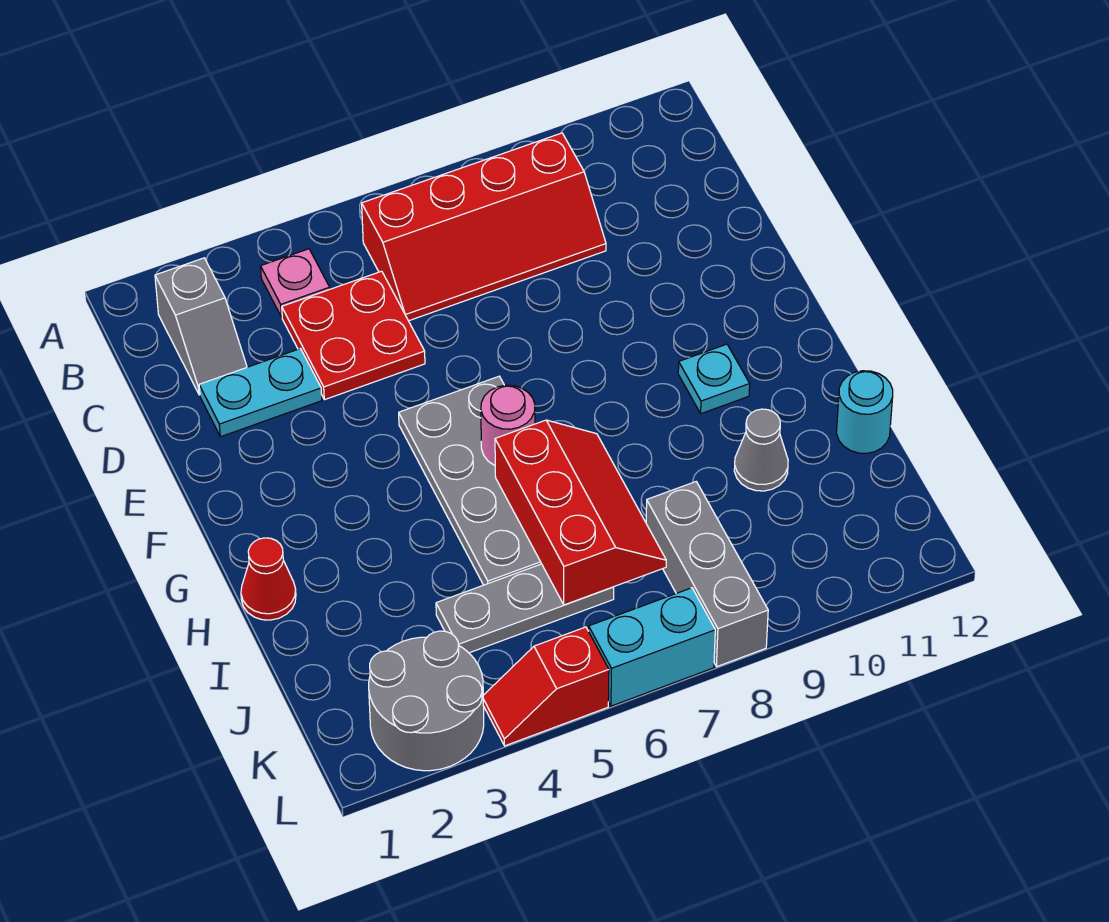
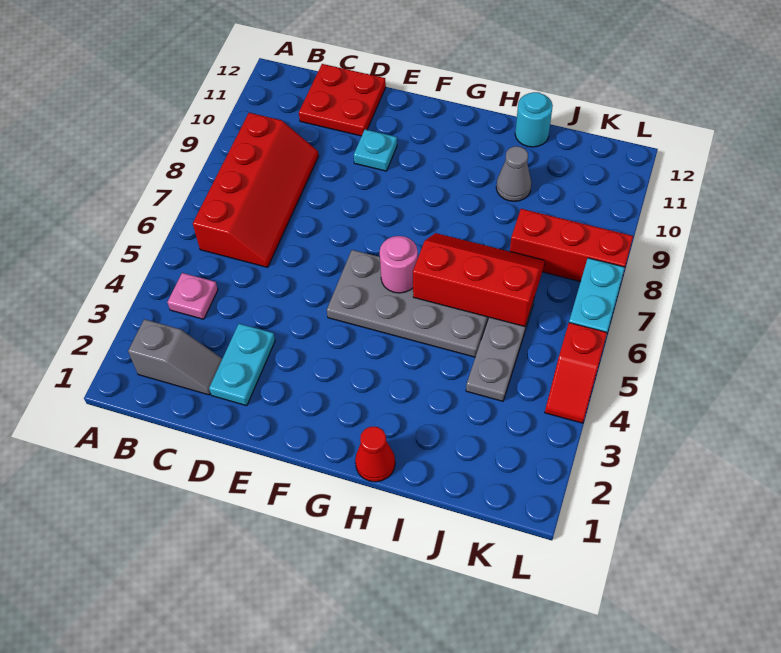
red plate C4:D5 level 1 -> red plate C11:D12 level 1
cyan plate G10 level 1 -> cyan plate E10 level 1
grey brick J8:L8 level 1 -> red brick J8:L8 level 1
grey round brick K2:L3 level 1 -> none

